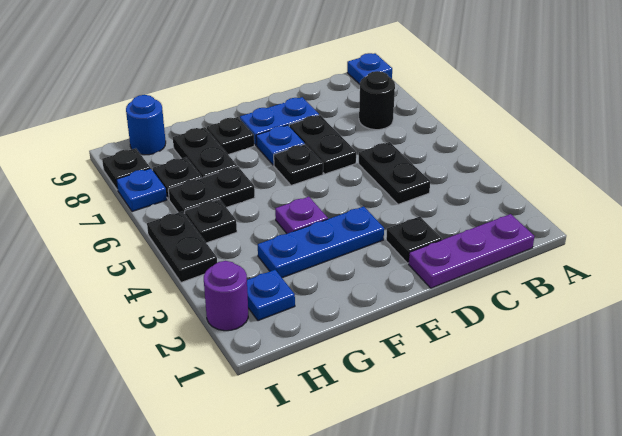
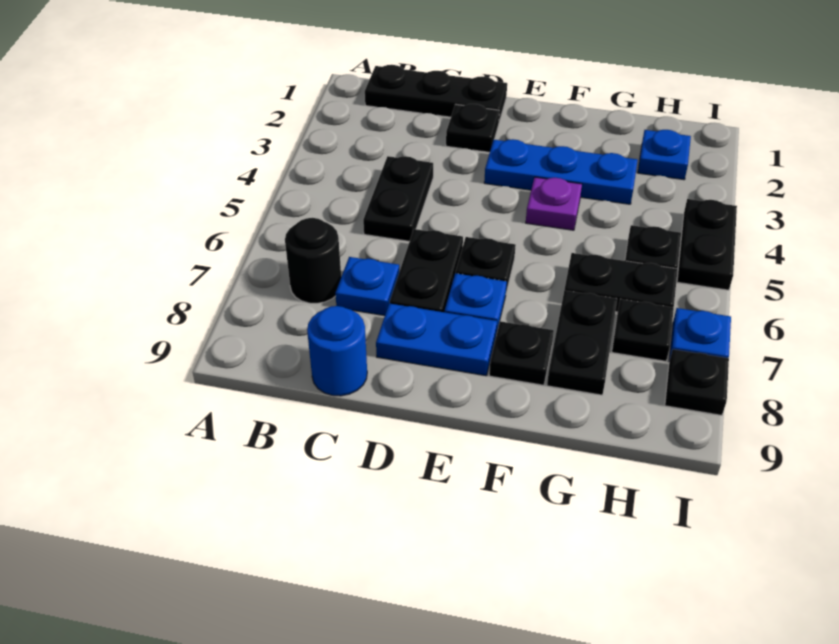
blue plate A9 level 1 -> blue plate C7 level 1
purple plate B1:D1 level 1 -> black plate B1:D1 level 1
blue round brick H9 level 1 -> blue round brick C9 level 1
purple round brick I2 level 1 -> none

